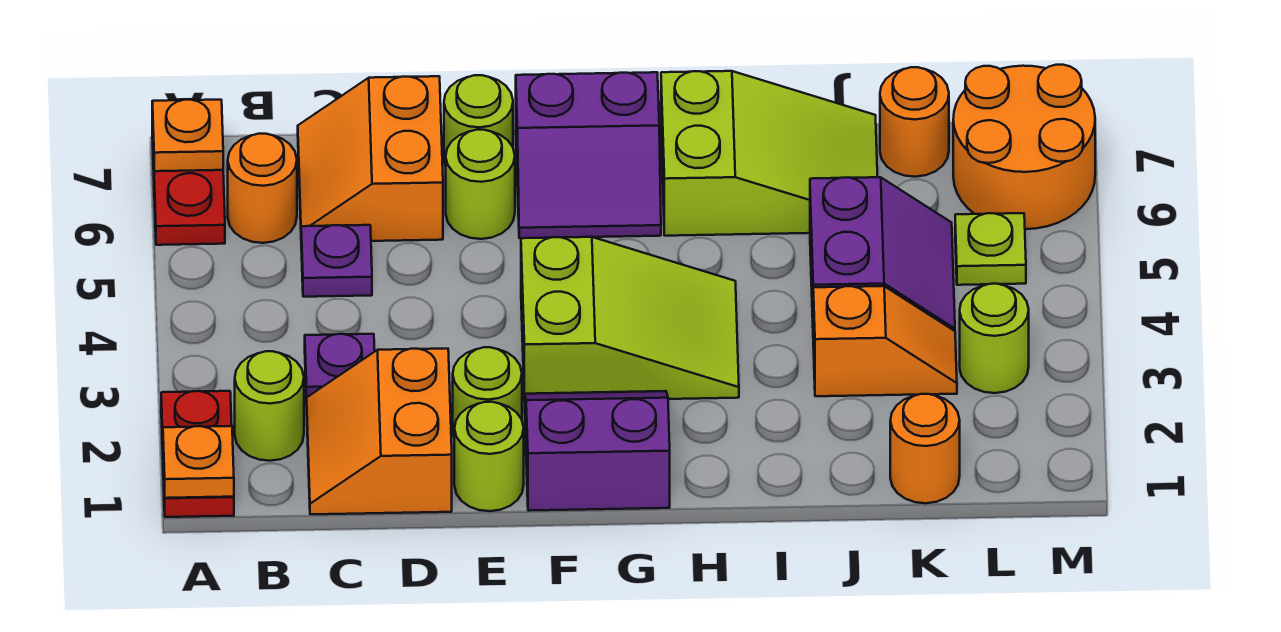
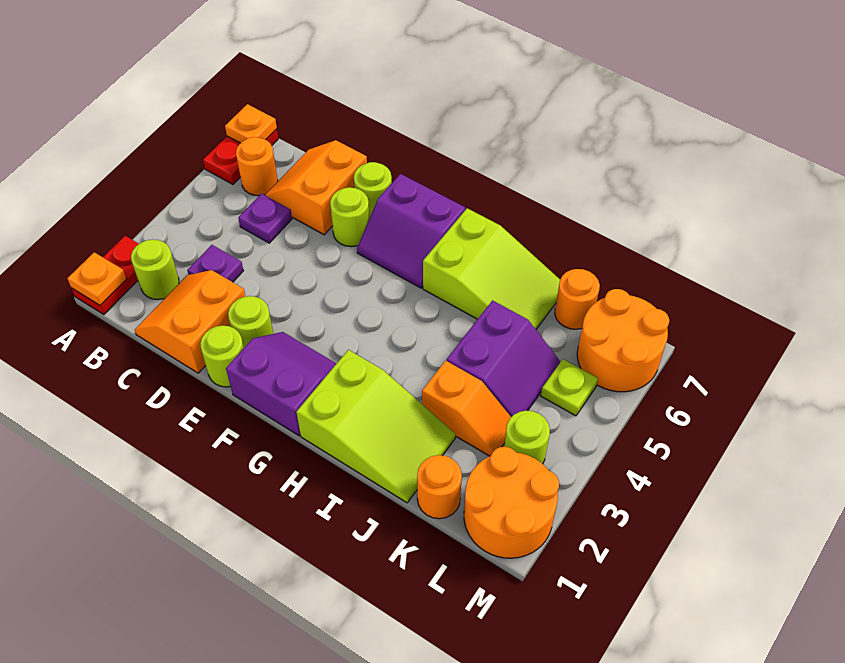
lime slope F3:H4 level 1 top F -> lime slope H1:J2 level 1 top H
none -> orange round brick L1:M2 level 1

